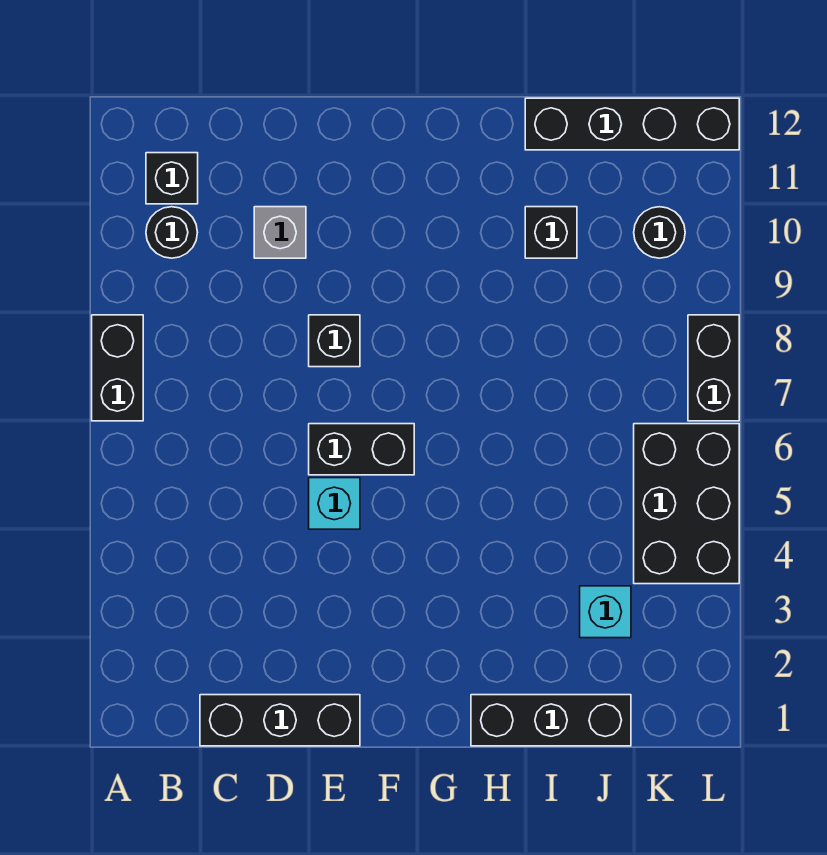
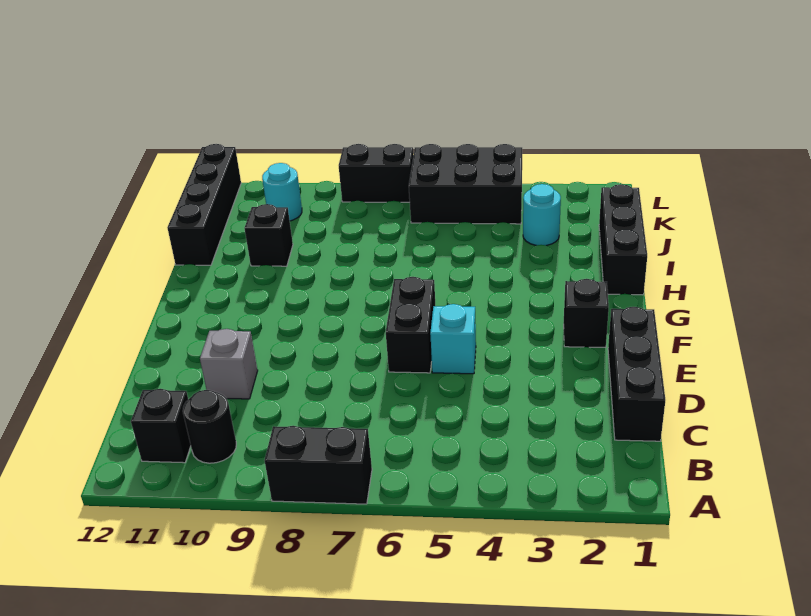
black brick E8 level 1 -> black brick F2 level 1
cyan brick J3 level 1 -> cyan round brick J3 level 1
black round brick K10 level 1 -> cyan round brick K10 level 1

